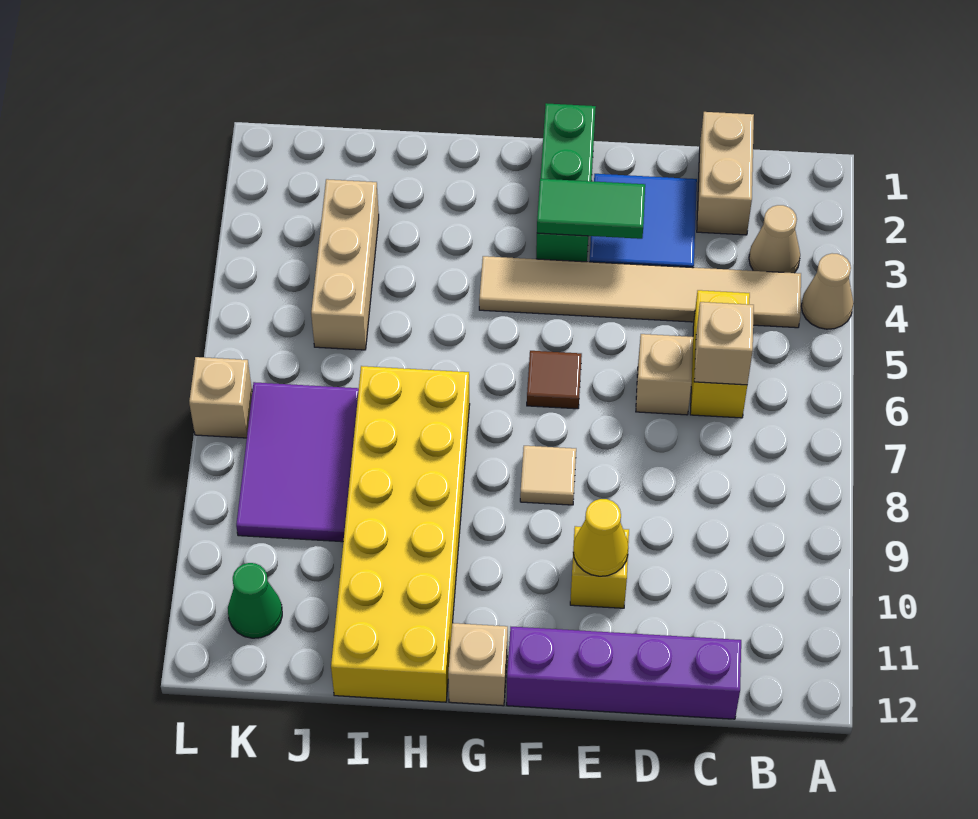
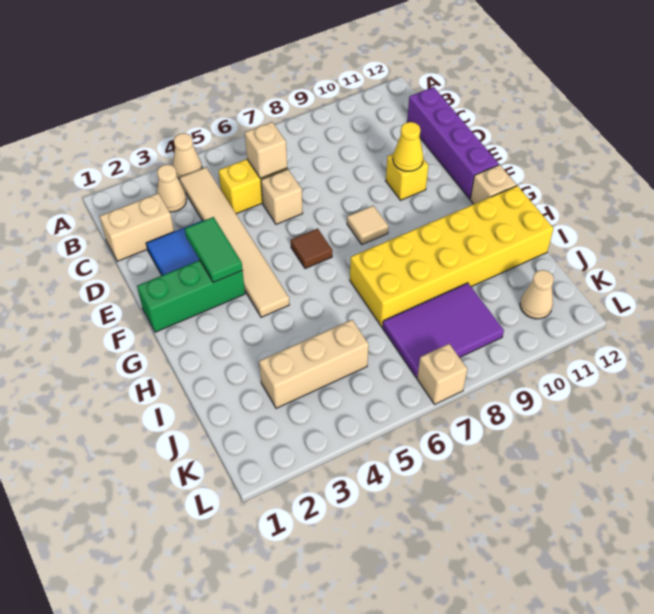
green cone K11 level 1 -> tan cone K11 level 1

